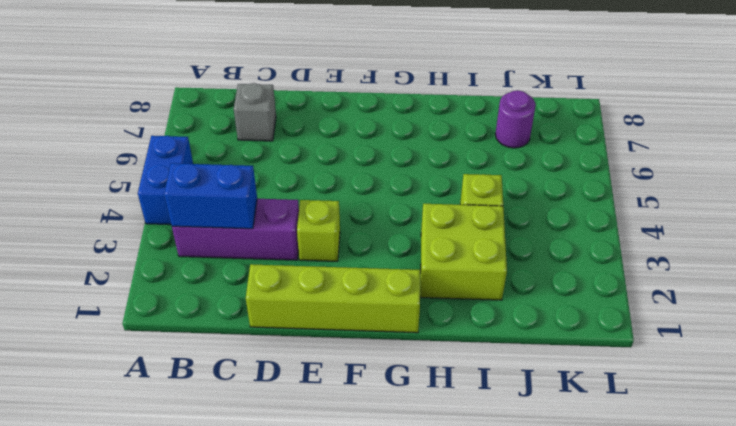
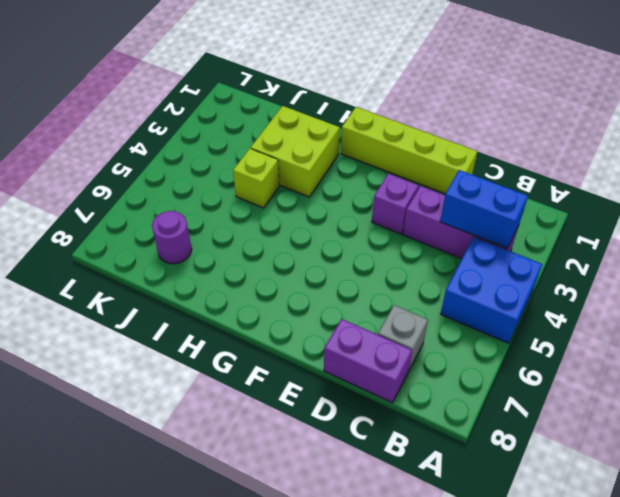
blue brick A4:A5 level 1 -> blue brick A4:B5 level 1
none -> purple brick C8:D8 level 1
lime brick E3 level 1 -> purple brick E3 level 1

